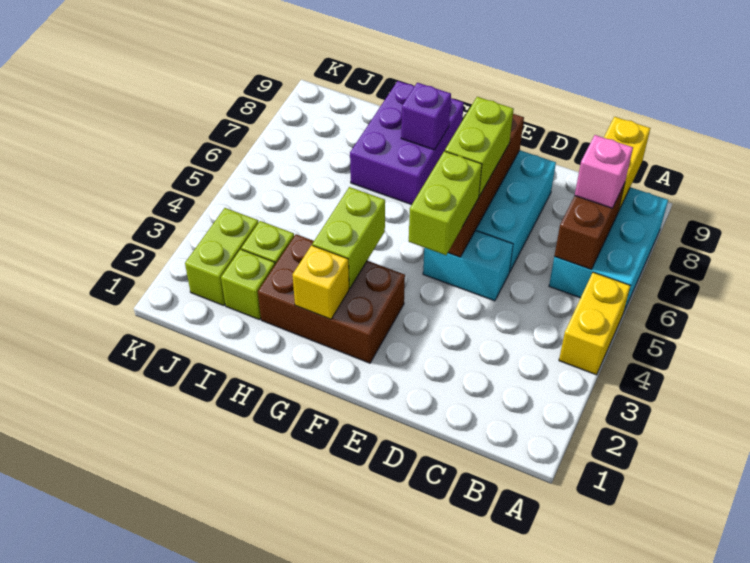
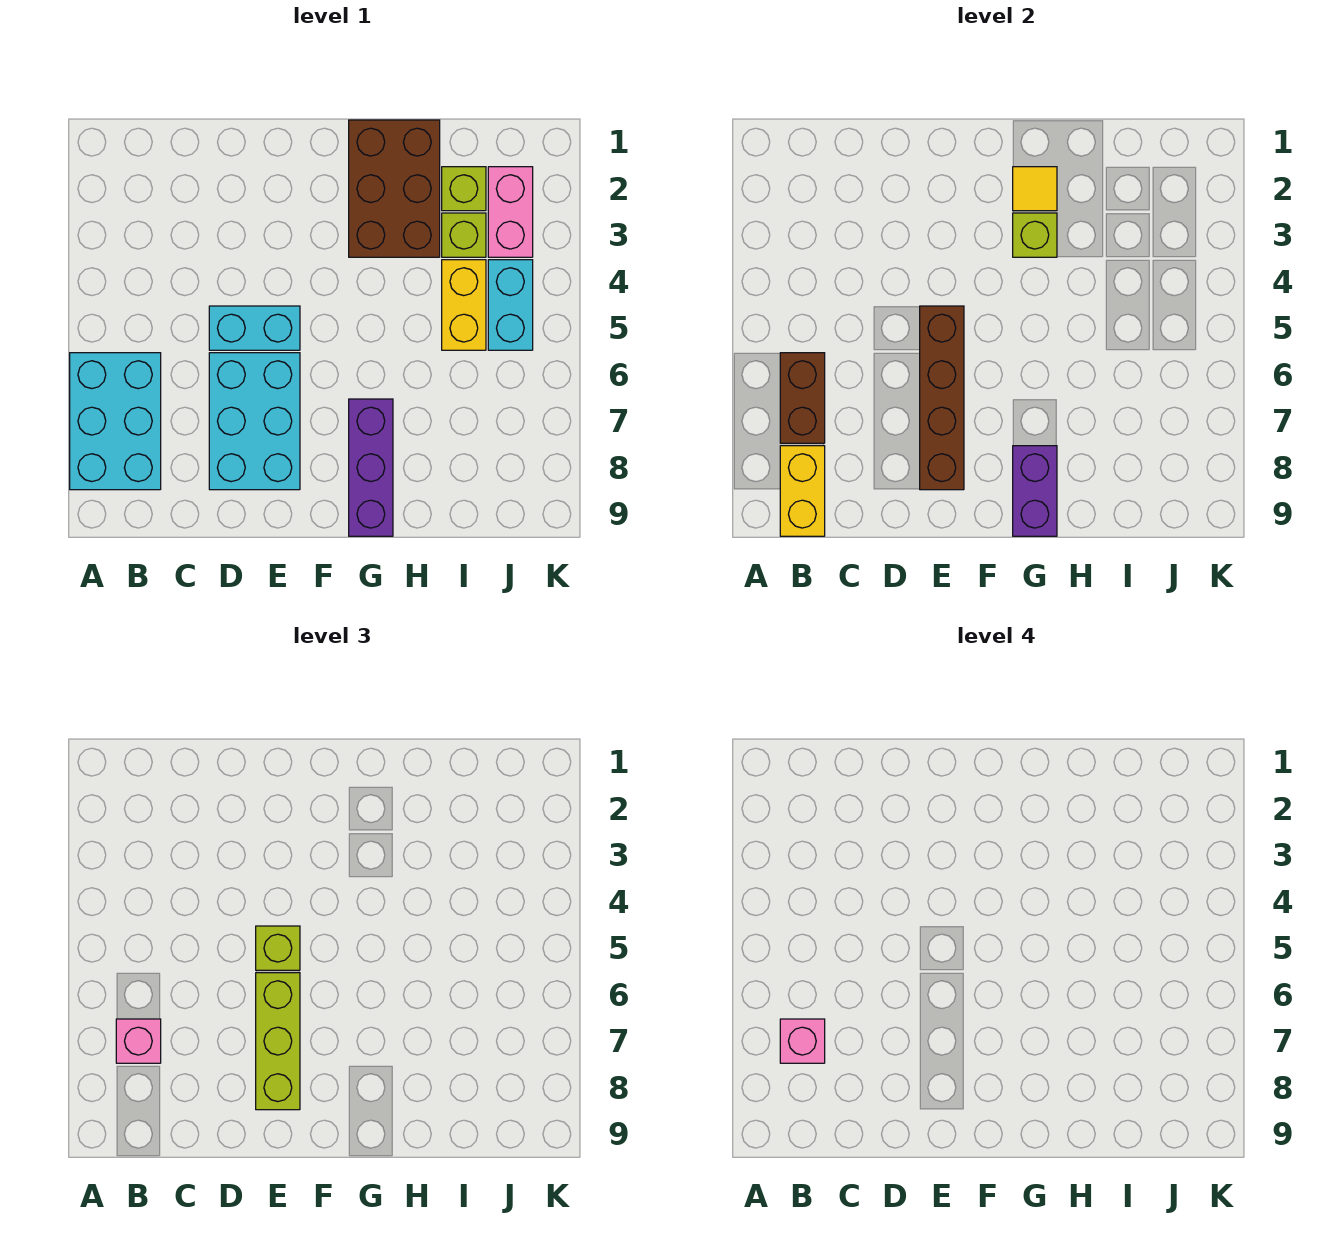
yellow brick A4:A5 level 1 -> yellow brick I4:I5 level 1
none -> pink brick B7 level 4
lime brick E4:E5 level 3 -> lime brick E5 level 3
lime brick E6:E7 level 3 -> lime brick E6:E8 level 3
brown brick F2:H3 level 1 -> brown brick G1:H3 level 1
yellow brick G2 level 2 -> yellow tile G2 level 2
lime brick G3:G4 level 2 -> lime brick G3 level 2
purple brick G7:H9 level 1 -> purple brick G7:G9 level 1
purple brick G8 level 2 -> purple brick G8:G9 level 2
lime brick J2:J3 level 1 -> pink brick J2:J3 level 1
none -> cyan brick J4:J5 level 1

